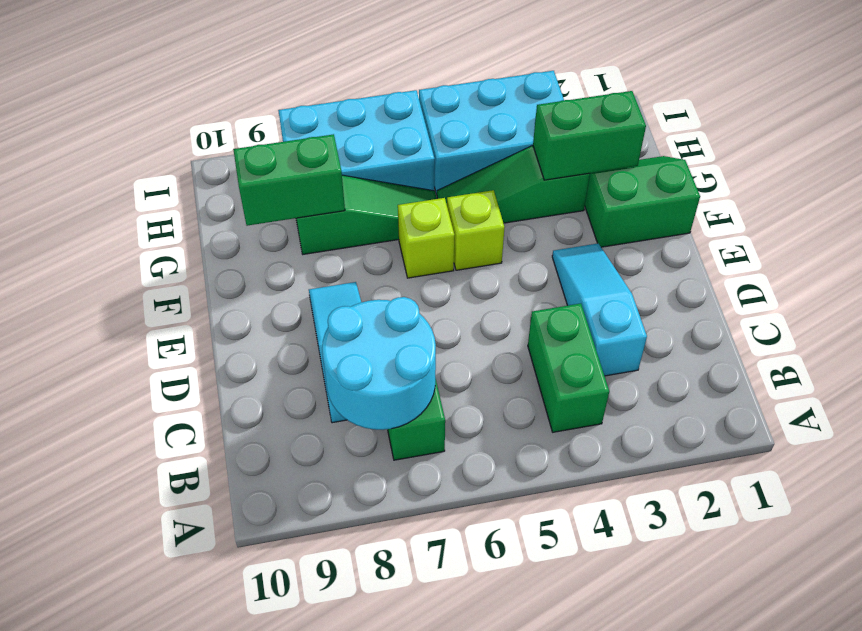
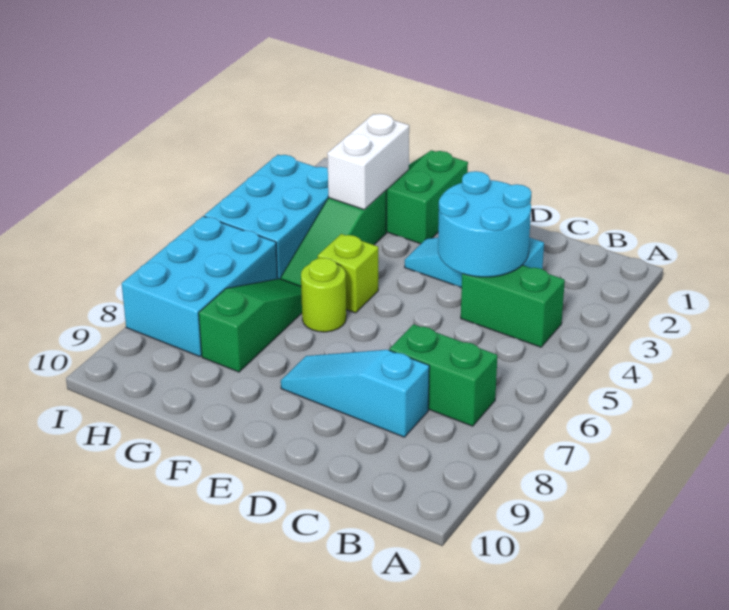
cyan round brick B7:C8 level 2 -> cyan round brick C3:D4 level 2
lime brick F6 level 1 -> lime round brick F6 level 1
green brick G2:G3 level 2 -> white brick G2:G3 level 2
green brick G8:G9 level 2 -> none

